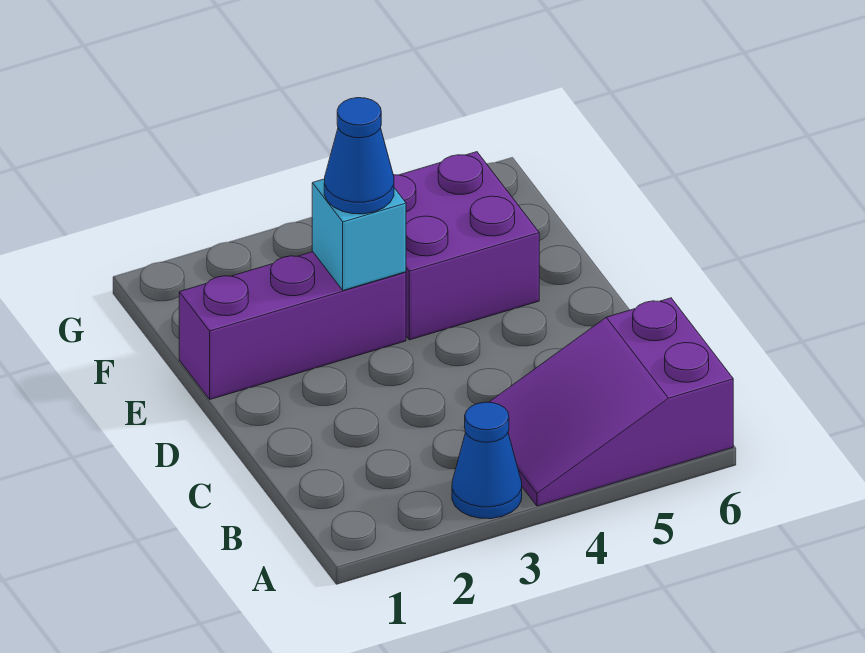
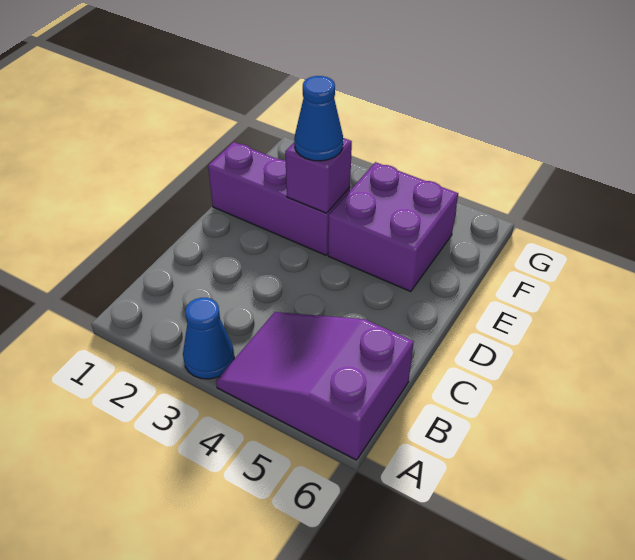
cyan brick E3 level 2 -> purple brick E3 level 2

